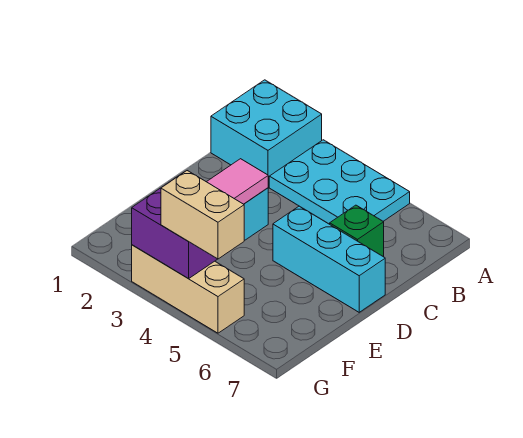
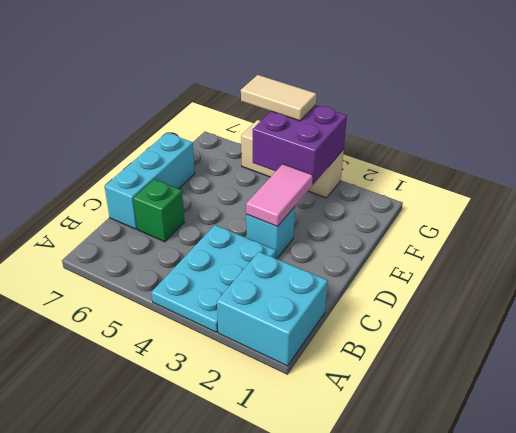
cyan plate A3:B5 level 1 -> cyan plate A3:C4 level 1
cyan brick D5:D7 level 1 -> cyan brick C7:E7 level 1
tan brick G4:G5 level 3 -> tan tile G4:G5 level 3

